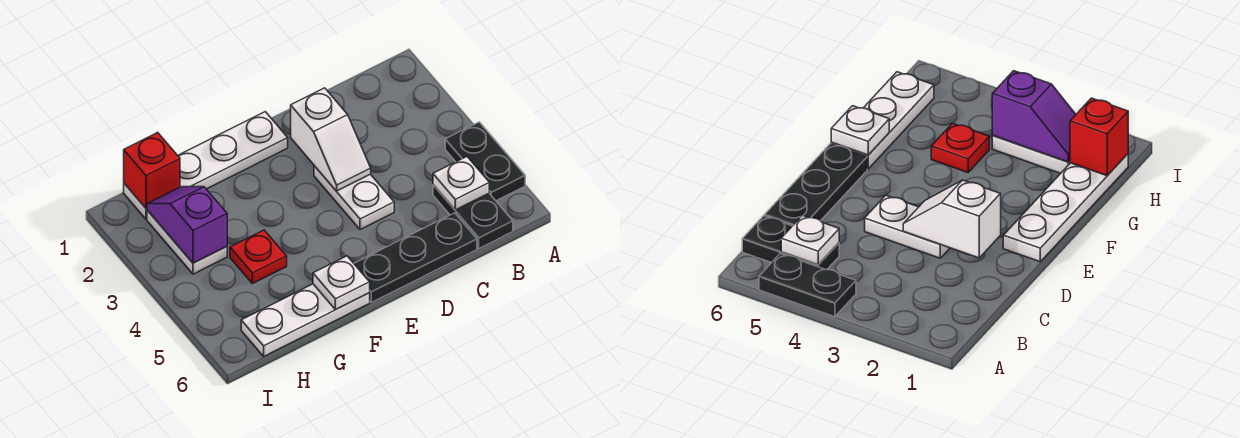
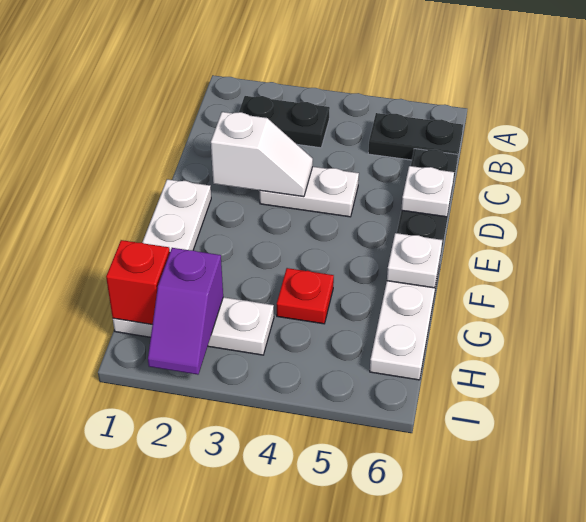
black plate A4:A5 level 1 -> black plate B2:B3 level 1
white plate B5 level 2 -> white plate D6 level 2
purple slope H2:H3 level 2 top 3 -> purple slope H2:I2 level 2 top H

